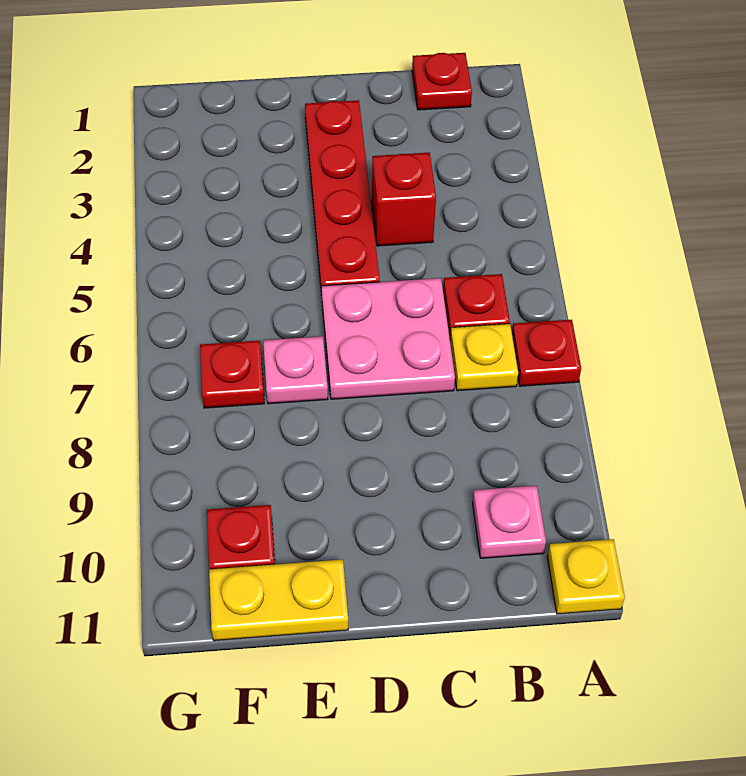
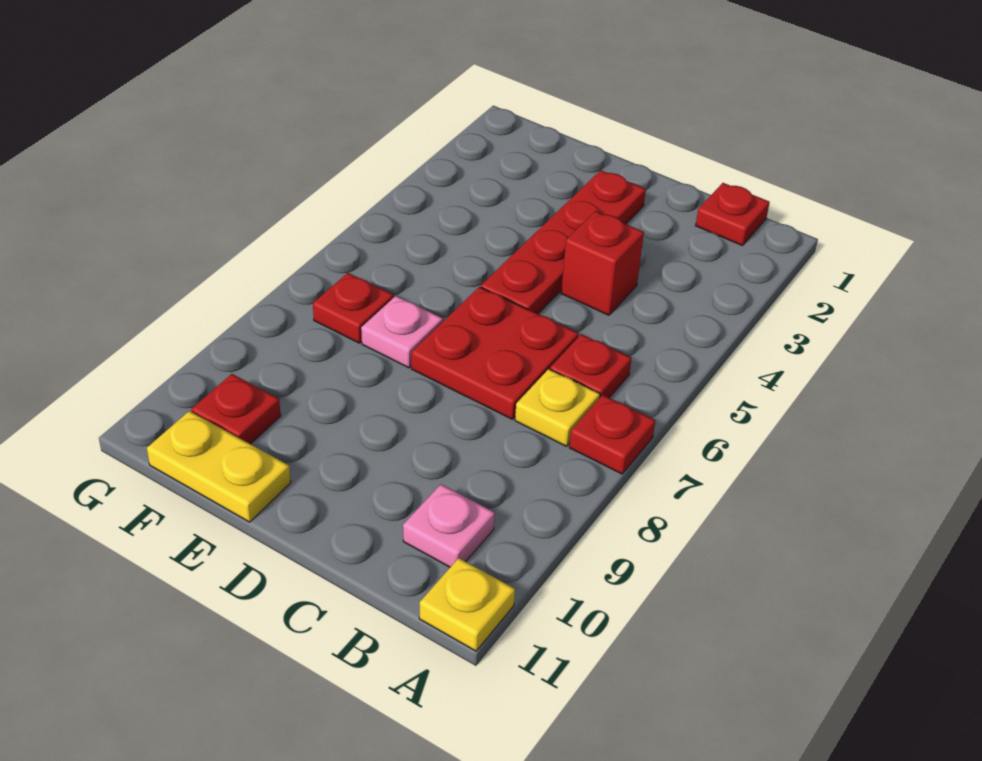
pink plate C6:D7 level 1 -> red plate C6:D7 level 1

